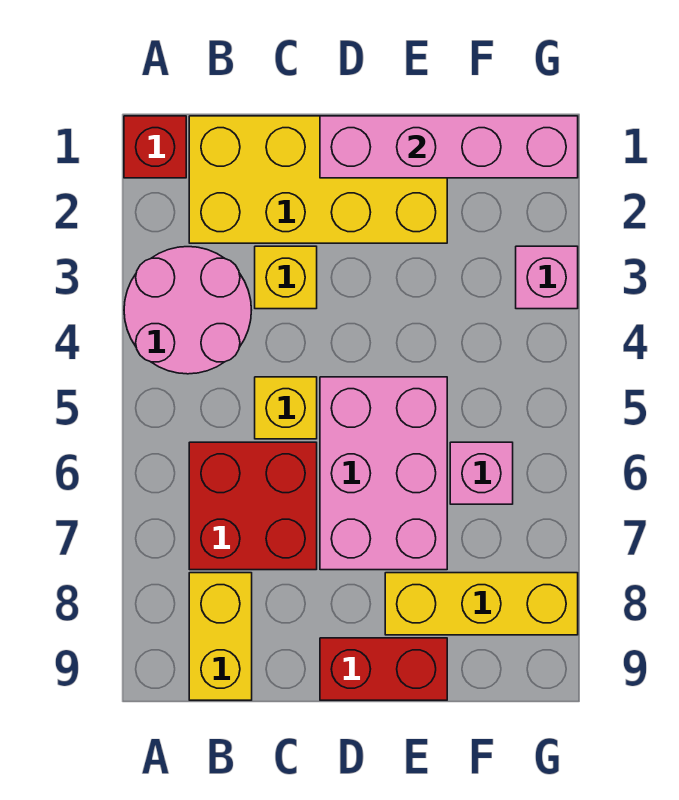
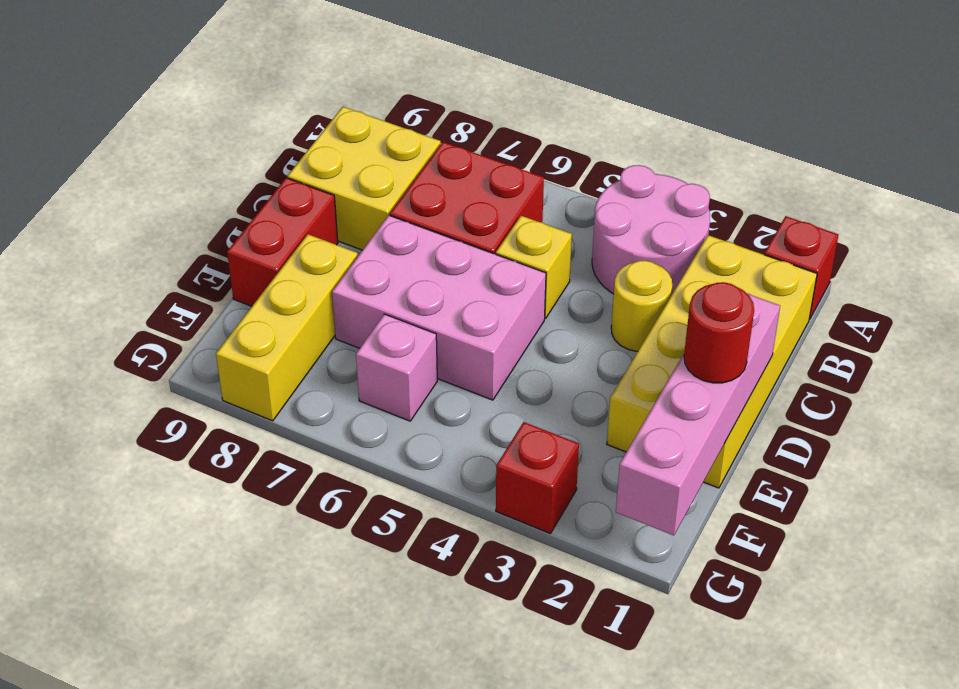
yellow brick B8:B9 level 1 -> yellow brick B8:C9 level 1
yellow brick C3 level 1 -> yellow round brick C3 level 1
none -> red round brick E1 level 3
pink brick G3 level 1 -> red brick G3 level 1

